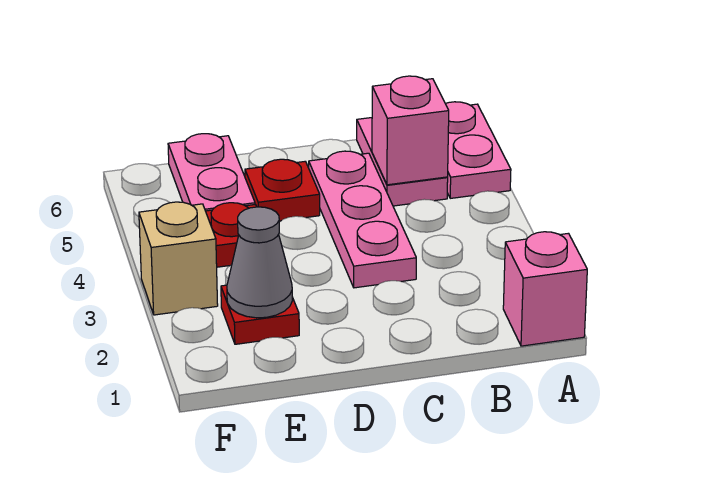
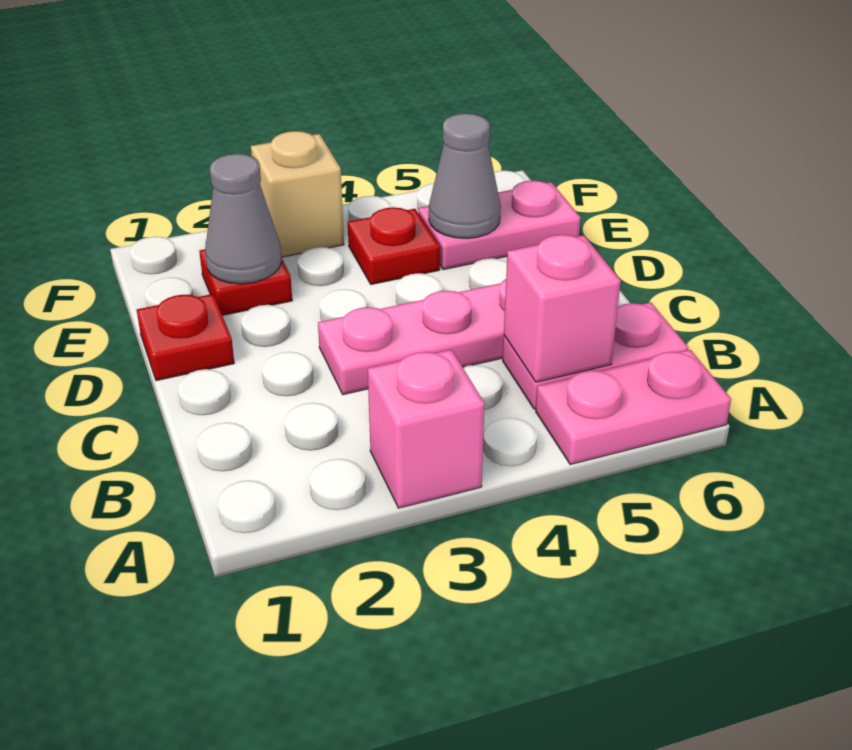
pink brick A1 level 1 -> pink brick A3 level 1
red plate D5 level 1 -> red plate D1 level 1
none -> grey cone E5 level 2

